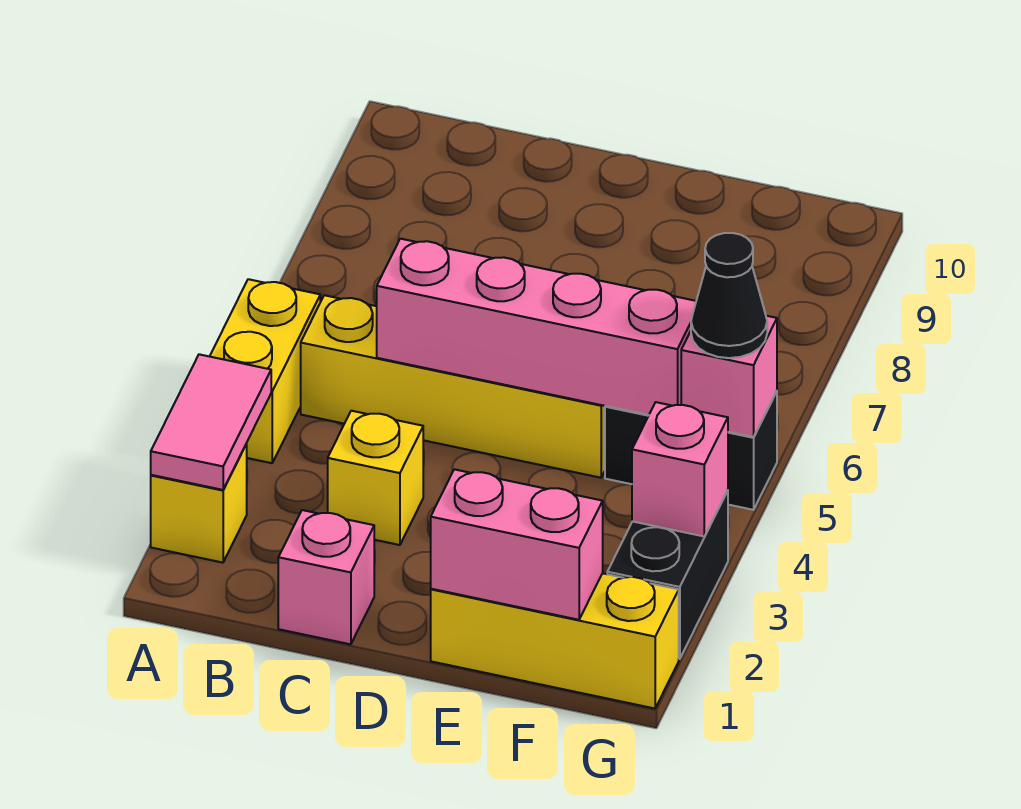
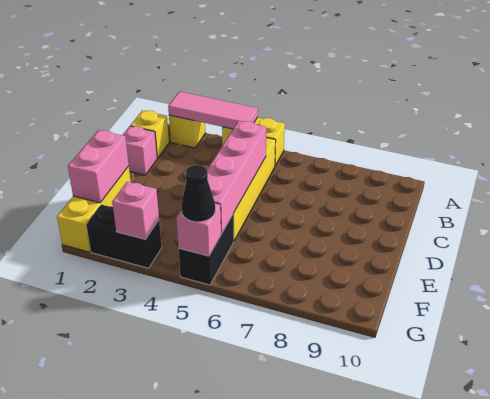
pink tile A2:A3 level 2 -> pink tile A2:A4 level 2
yellow brick C3 level 1 -> yellow brick B1 level 1

